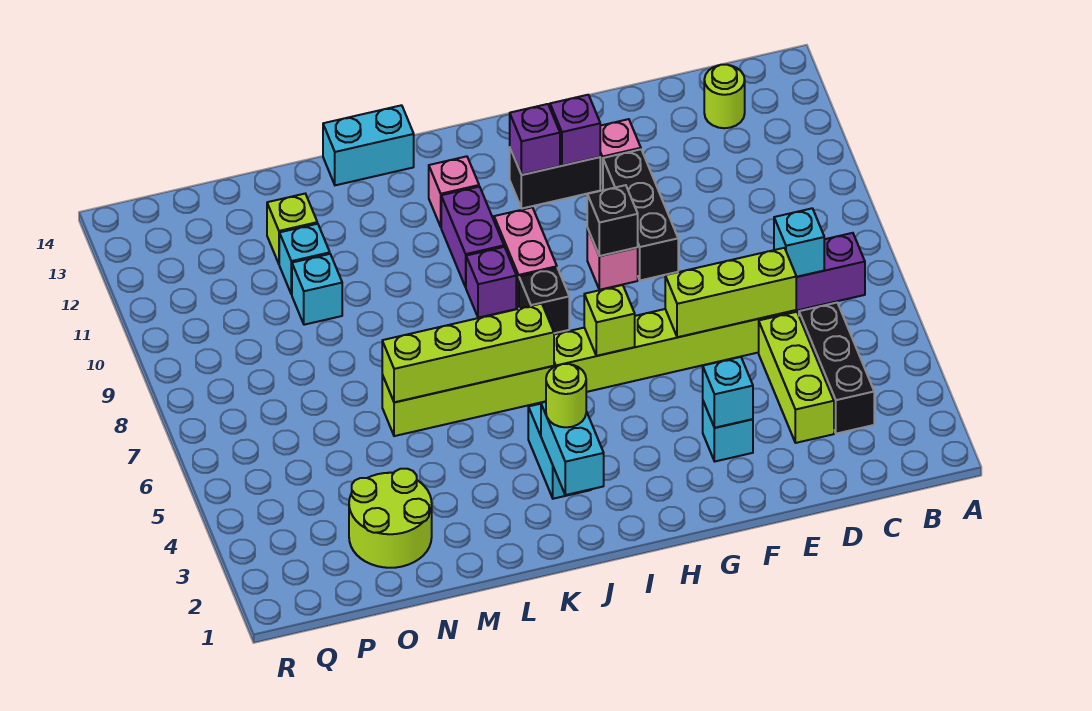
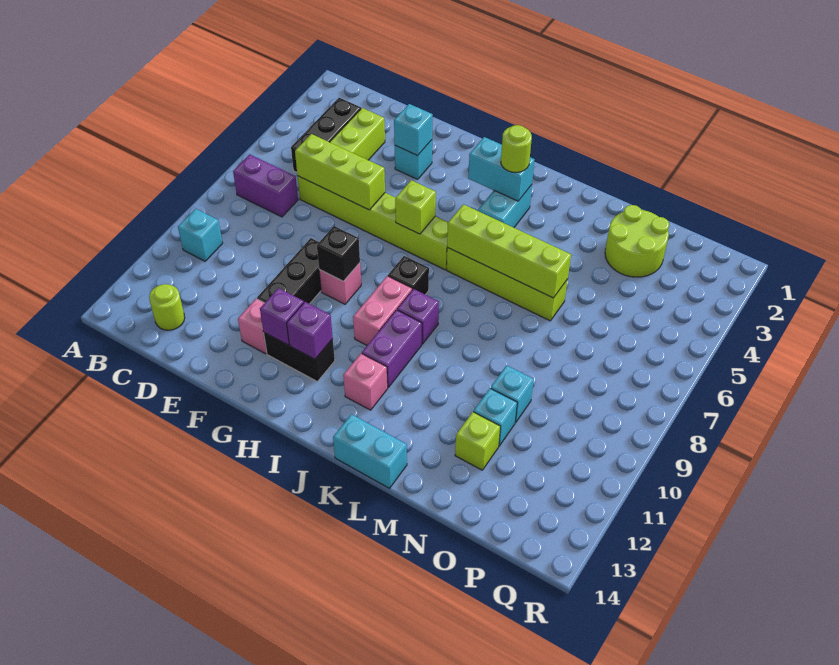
cyan brick C7 level 2 -> cyan brick B10 level 1
cyan brick J2:J3 level 2 -> cyan brick I3:J3 level 2

